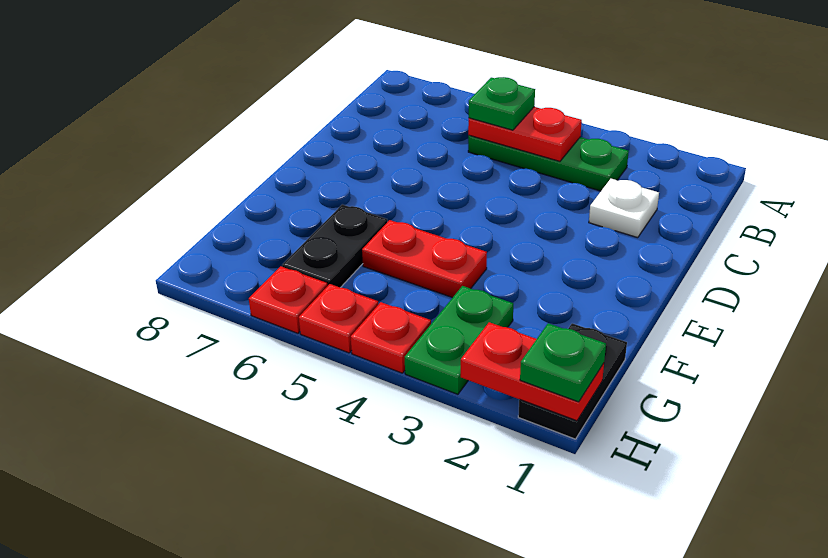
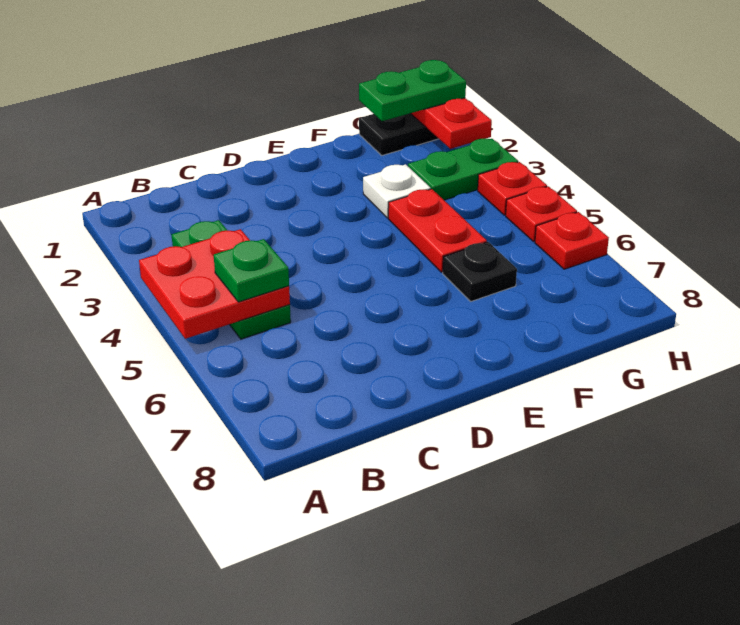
red plate B4:B5 level 2 -> red plate A4:B5 level 2
white plate C2 level 1 -> white plate F3 level 1
black plate F6:G6 level 1 -> black plate F6 level 1
green plate H1 level 3 -> green plate G1:H1 level 3

